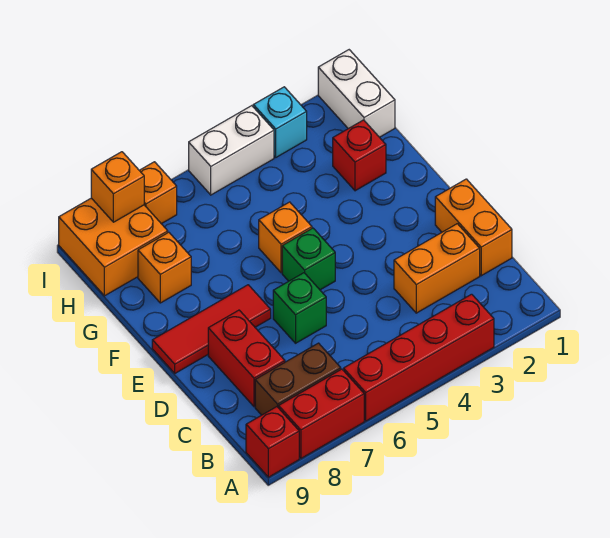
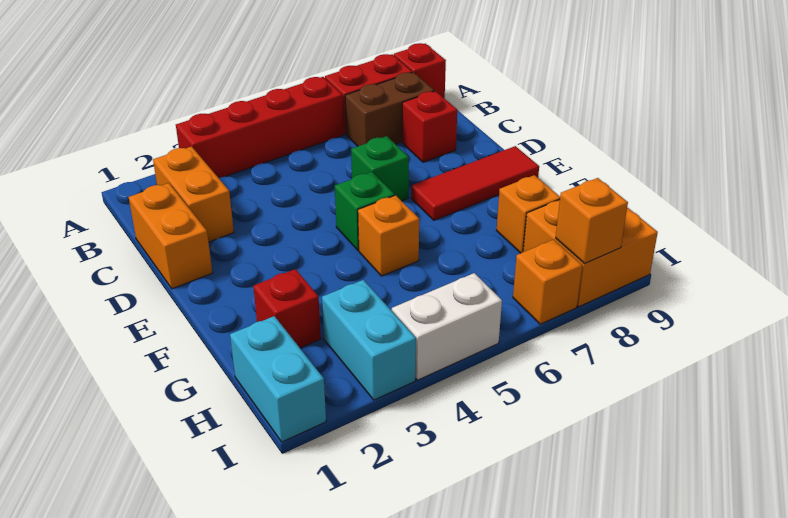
orange brick C2:C3 level 1 -> orange brick B2:C2 level 1
red brick C8:D8 level 1 -> red brick C8 level 1
white brick H1:I1 level 1 -> cyan brick H1:I1 level 1
cyan brick I3 level 1 -> cyan brick H3:I3 level 1

